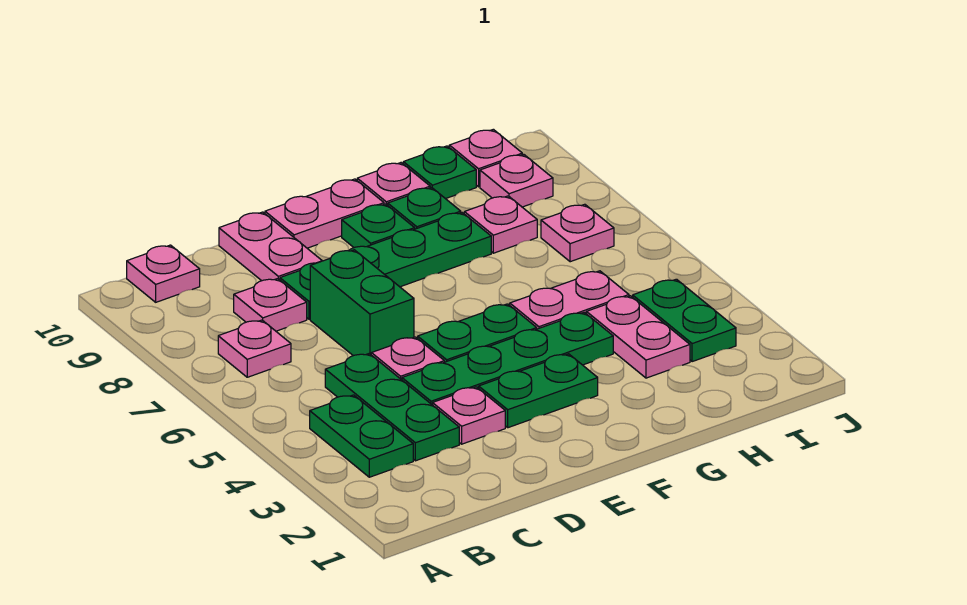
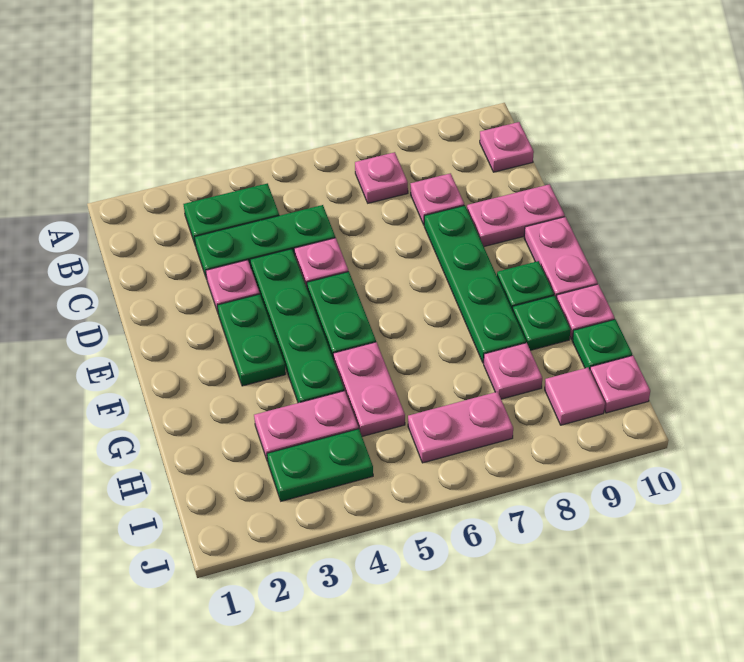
green brick D6:D7 level 1 -> none
pink plate I7 level 1 -> pink plate I6:I7 level 1
pink plate I9 level 1 -> pink tile I9 level 1

